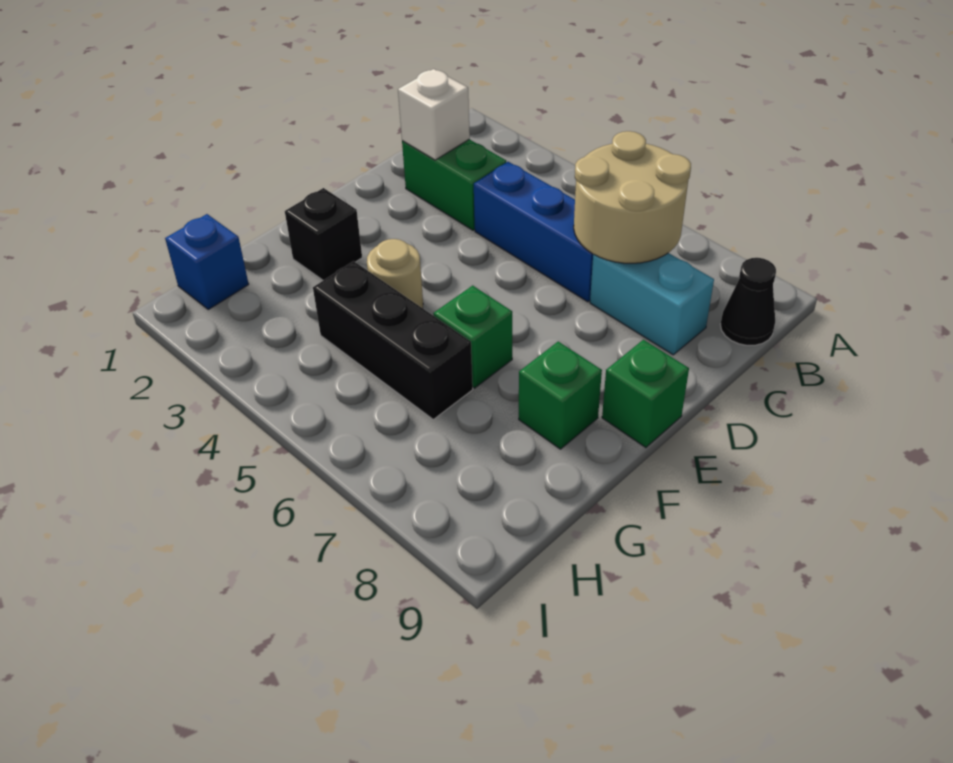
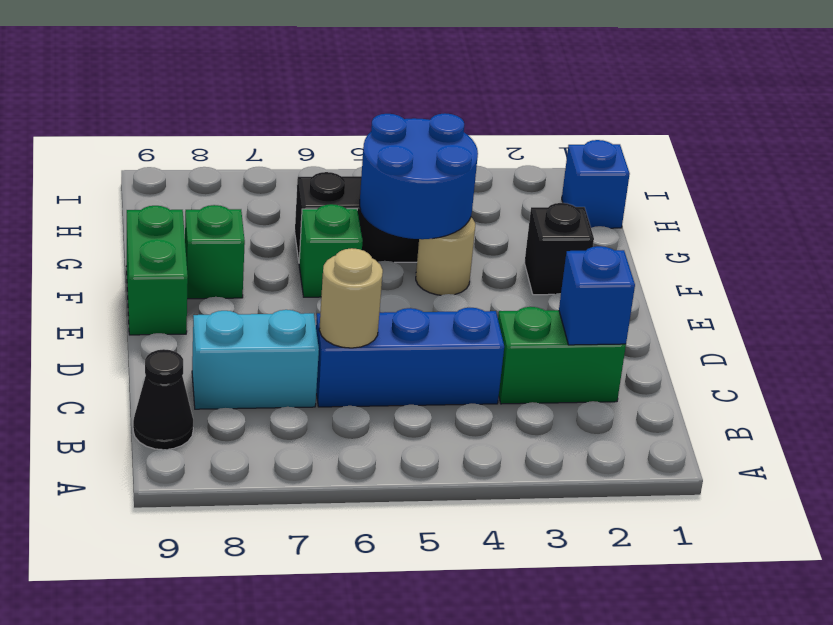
tan round brick B6:C7 level 2 -> tan round brick C6 level 2
white brick C2 level 2 -> blue brick C2 level 2
green brick E9 level 1 -> green brick E9:F9 level 1
none -> blue round brick F4:G5 level 2

